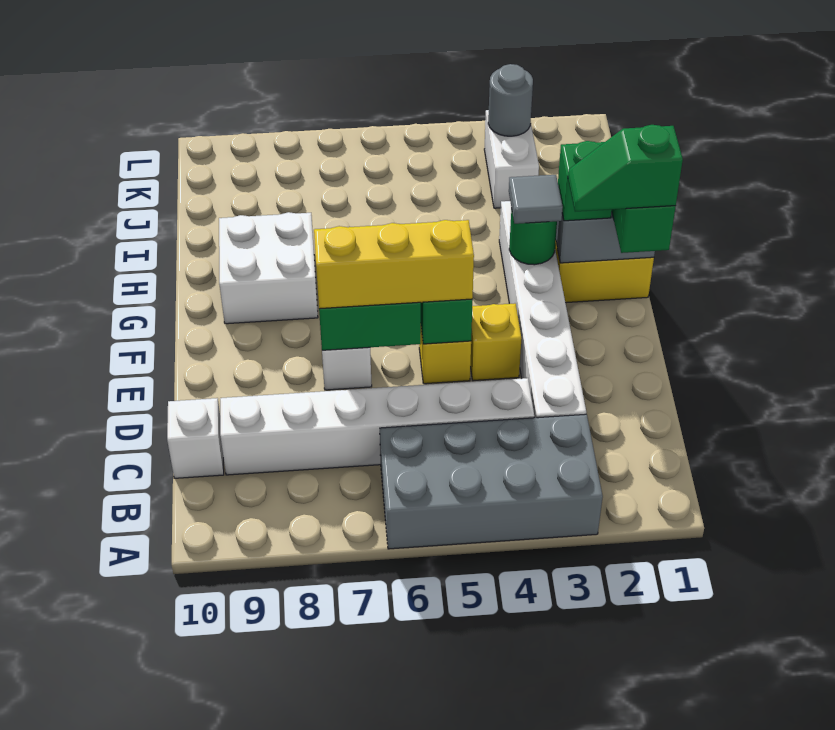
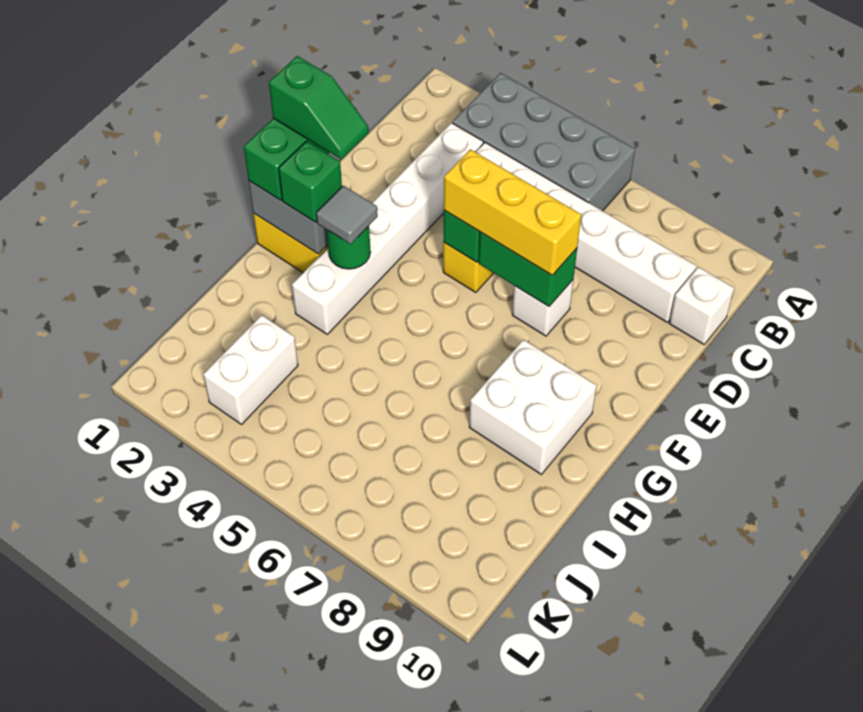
yellow brick E4 level 1 -> none
grey round brick K3 level 2 -> none

